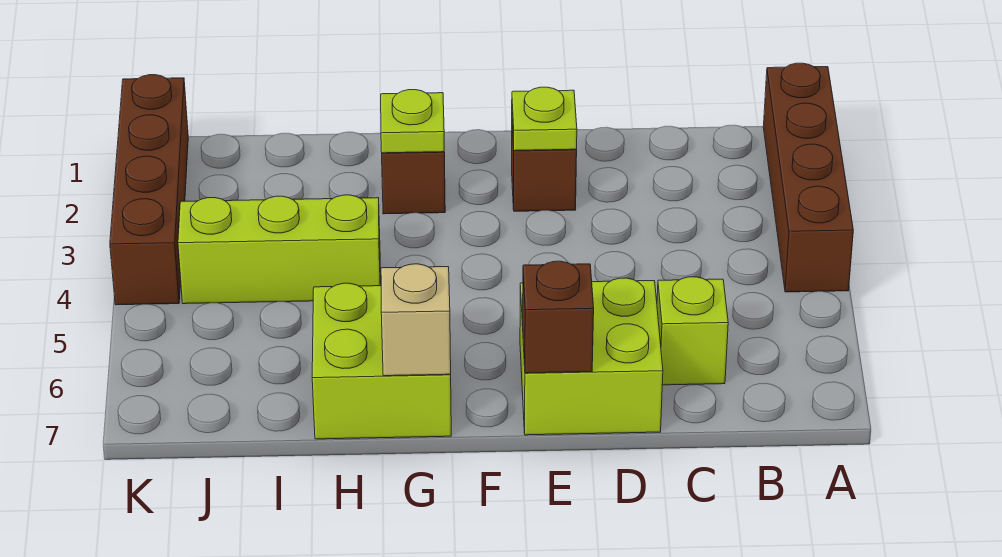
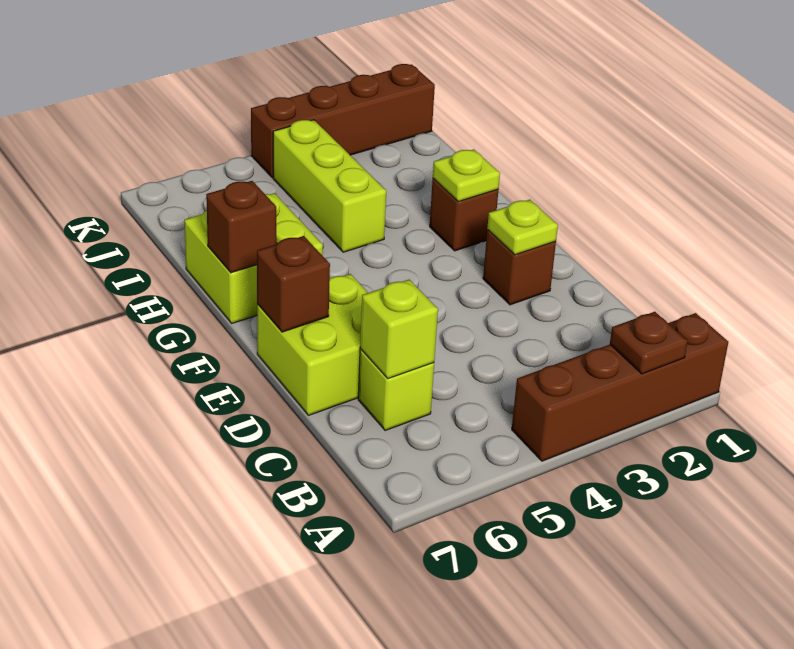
none -> brown plate A2 level 2
none -> lime brick C6 level 2
tan brick G7 level 2 -> brown brick G7 level 2

